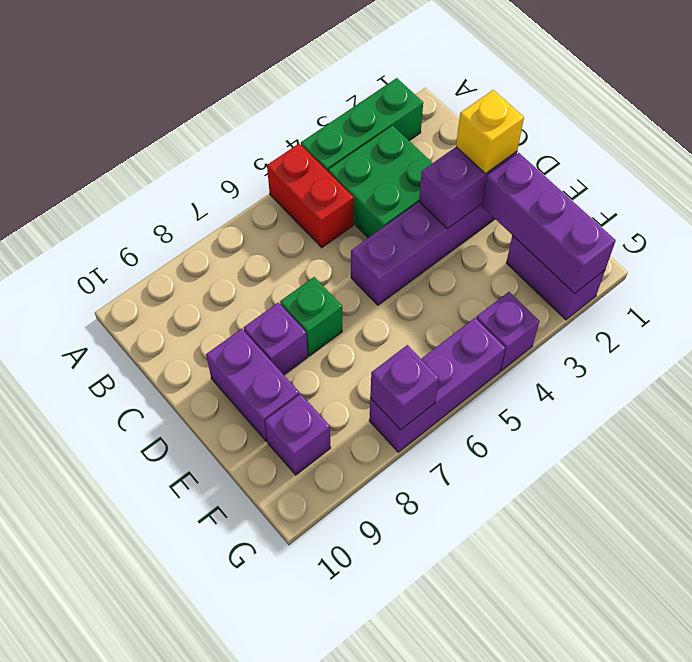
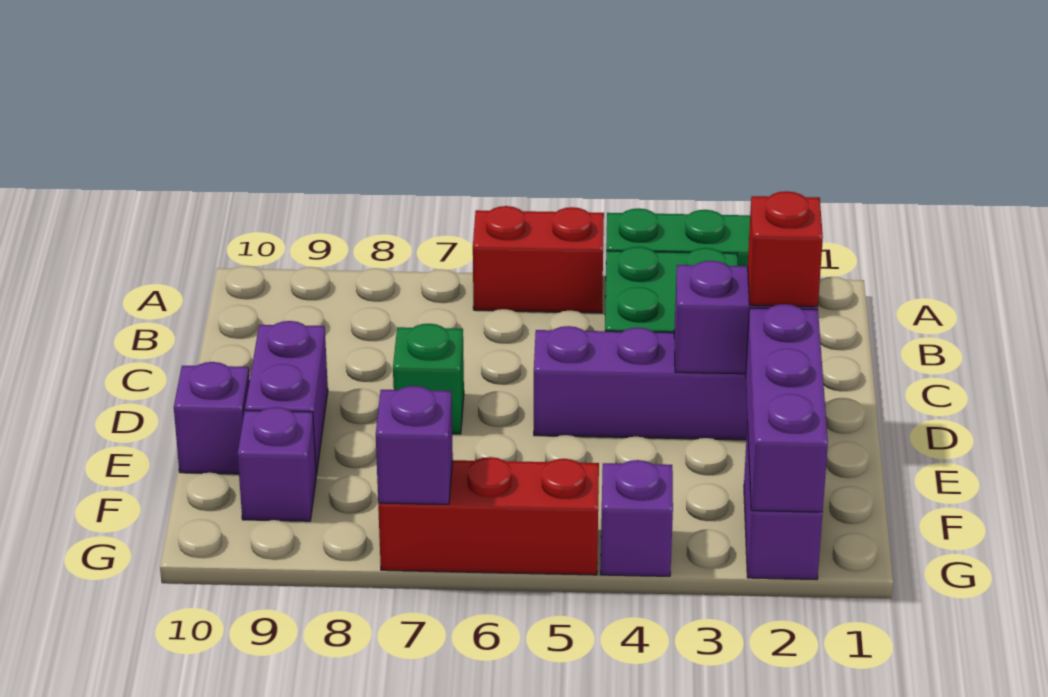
red brick A5:B5 level 1 -> red brick A5:A6 level 1
yellow brick D2 level 3 -> red brick D2 level 3
purple brick D8 level 1 -> purple brick E10 level 1
purple brick G5:G7 level 1 -> red brick G5:G7 level 1

